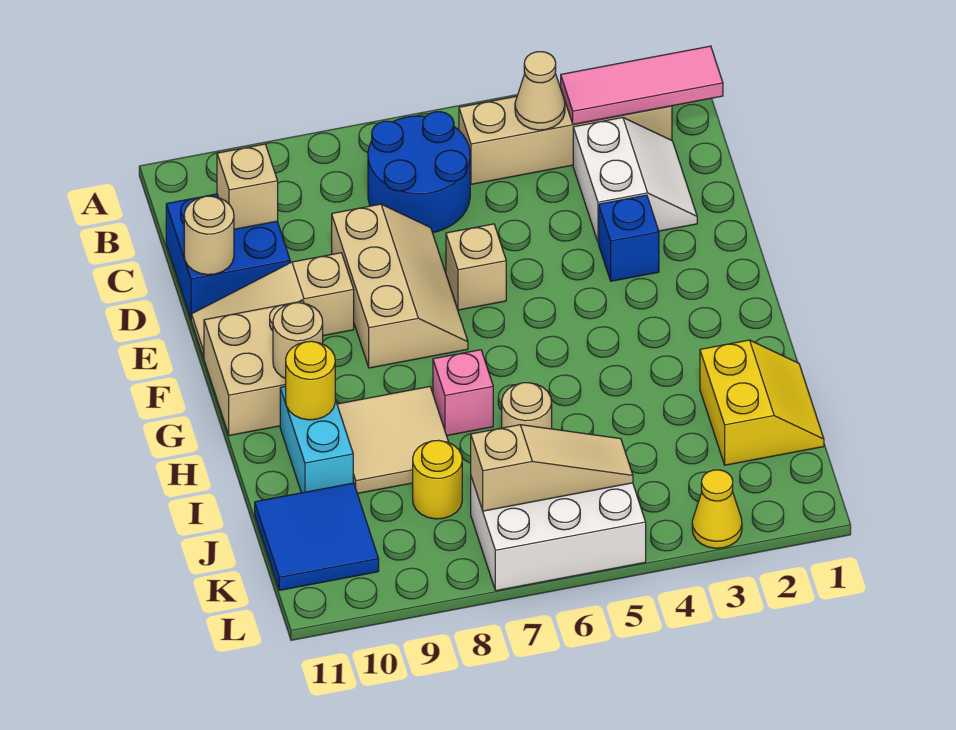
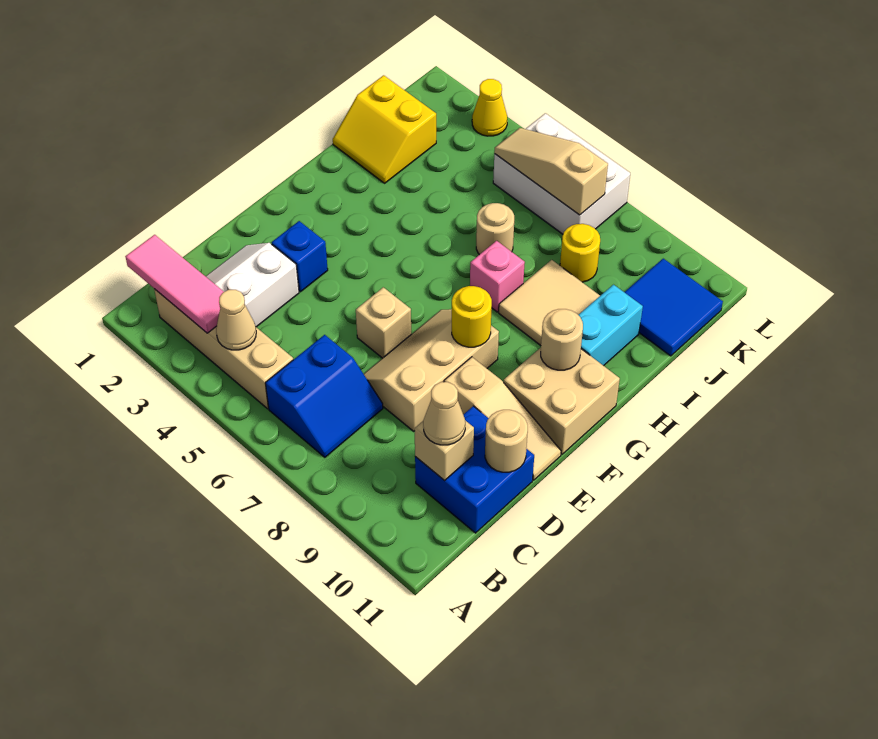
blue round brick B6:C7 level 1 -> blue slope B6:C7 level 1 top 6
none -> tan cone C10 level 3
yellow round brick H10 level 2 -> yellow round brick F8 level 2
yellow slope I1:J2 level 1 top 2 -> yellow slope I1:J2 level 1 top J

